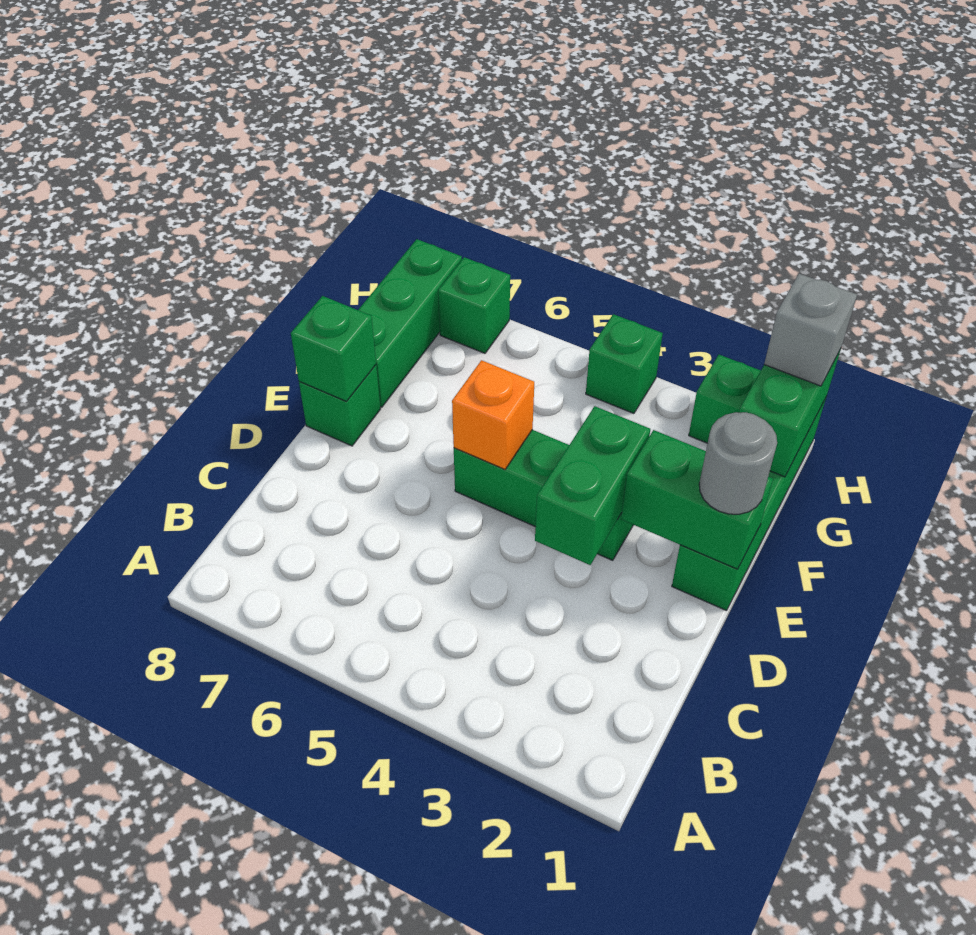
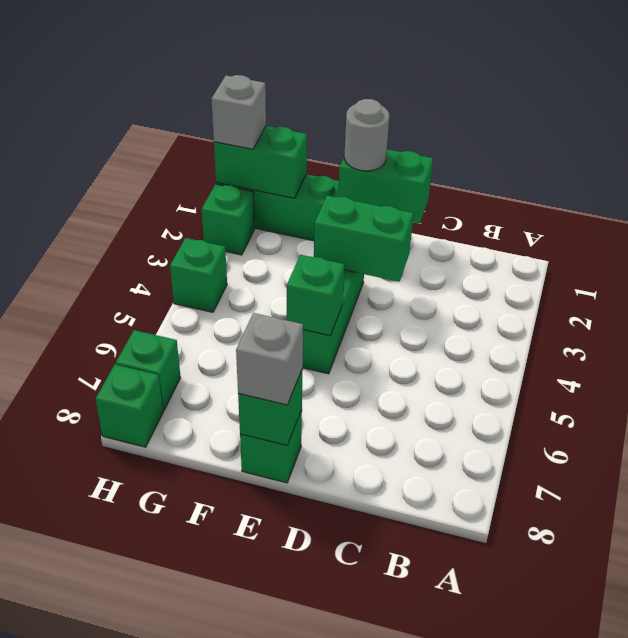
green brick E1:E2 level 2 -> green brick D1:E1 level 2
orange brick E5 level 2 -> green brick E5 level 2
none -> grey brick E8 level 3
green brick F8:H8 level 1 -> green brick H8 level 1

